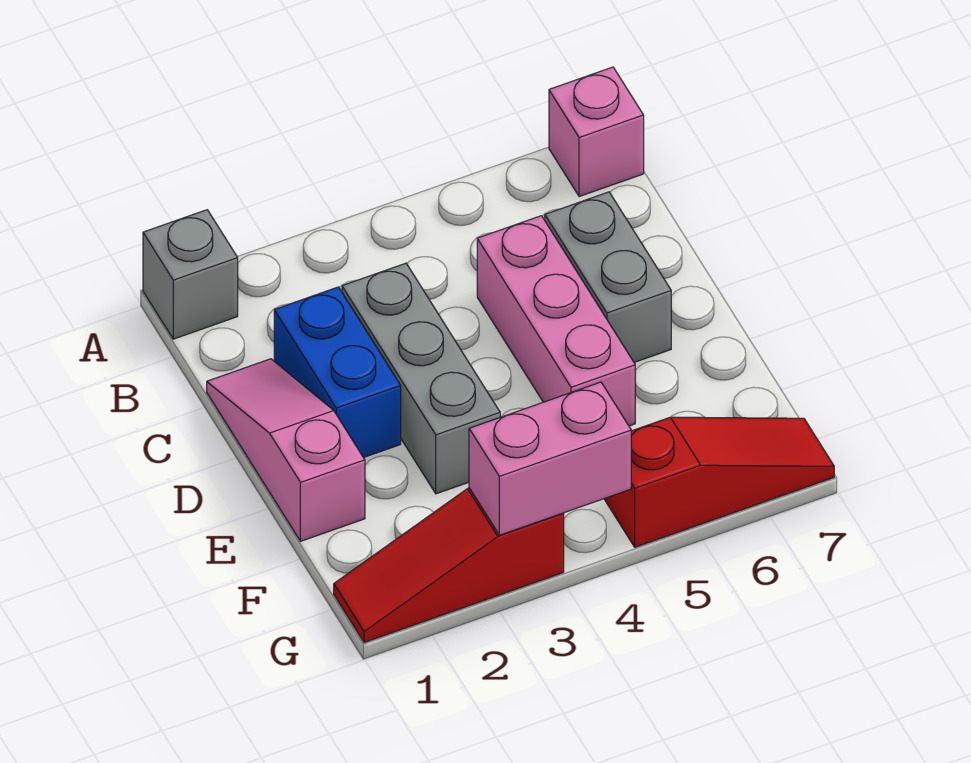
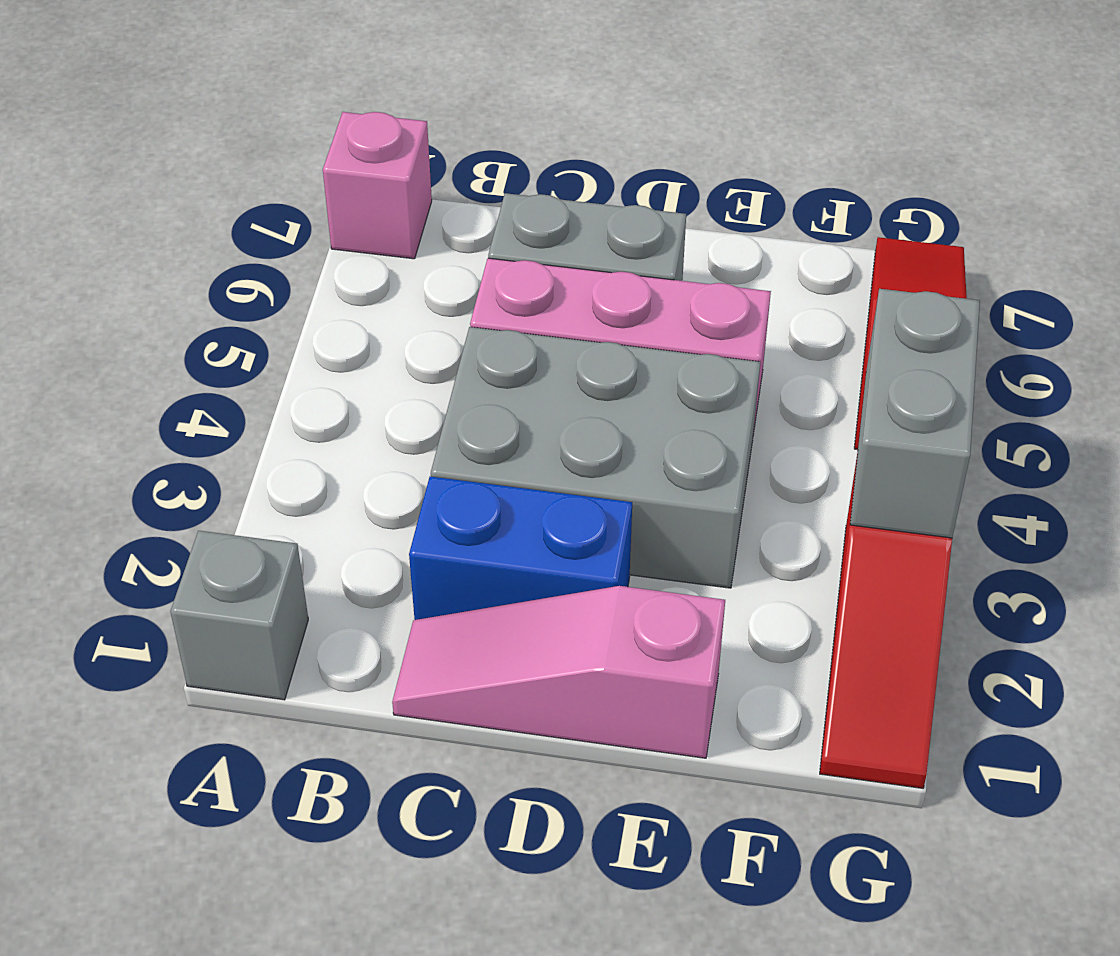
grey brick C3:E3 level 1 -> grey brick C3:E4 level 1
pink brick G3:G4 level 2 -> grey brick G3:G4 level 2

